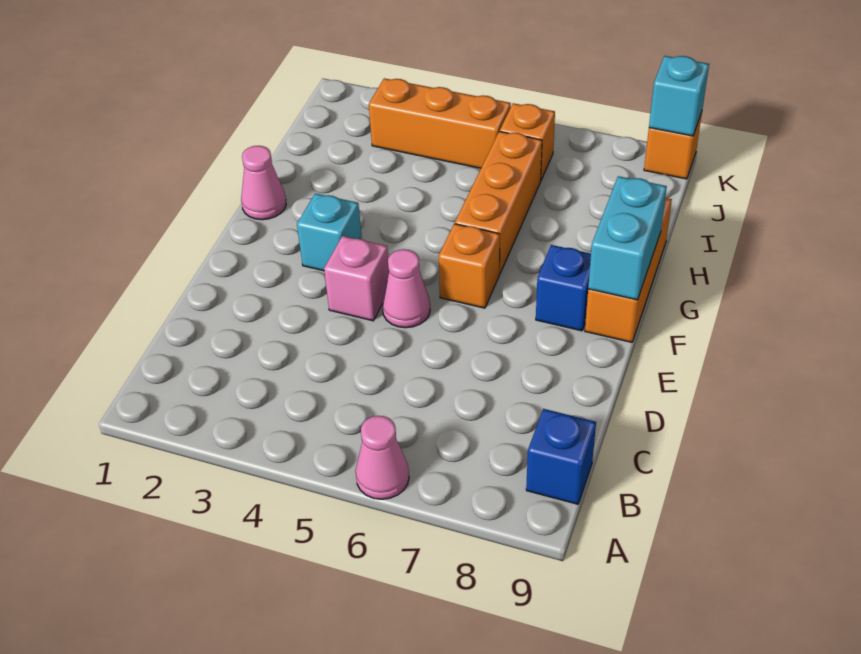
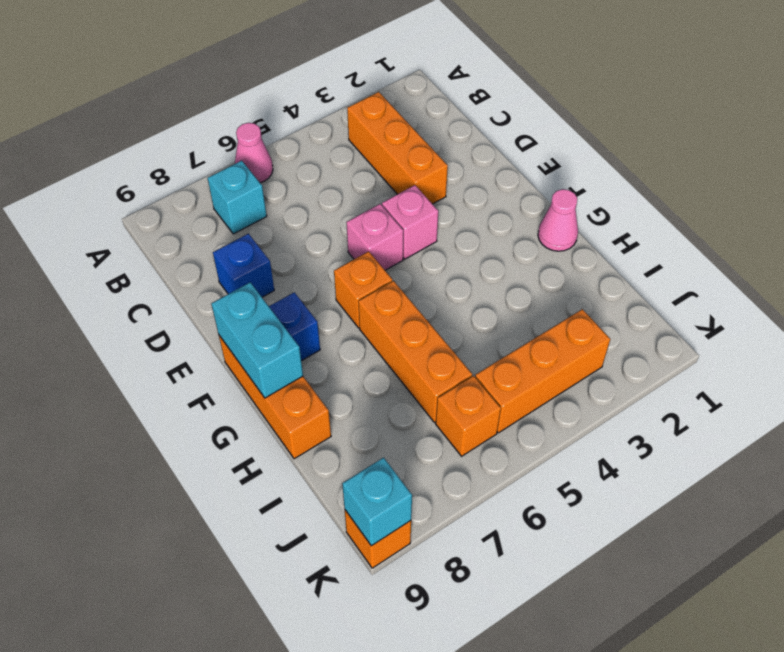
none -> orange brick B3:D3 level 1
blue brick B9 level 1 -> blue brick D8 level 1
pink cone E5 level 1 -> pink brick E5 level 1
cyan brick F3 level 1 -> cyan brick B7 level 1

